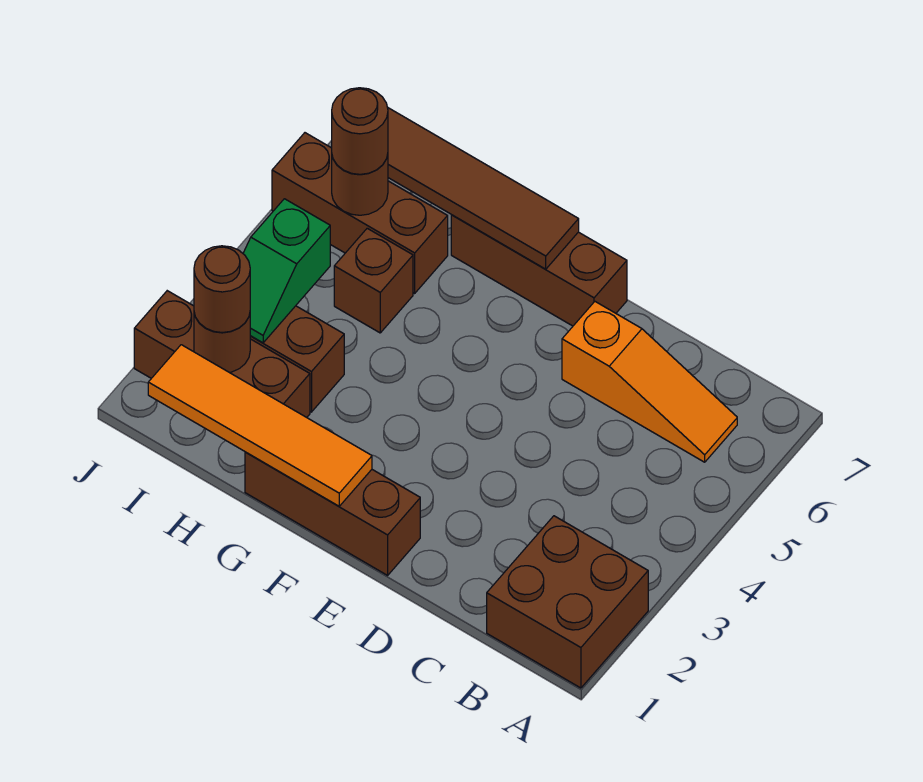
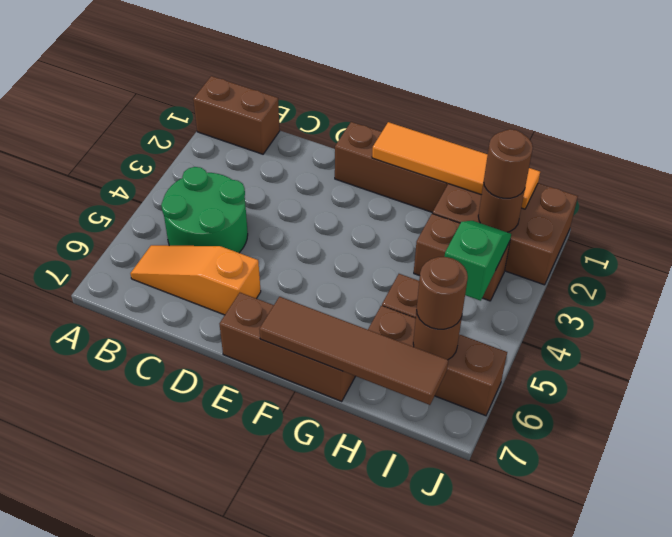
brown brick A1:B2 level 1 -> brown brick A1:B1 level 1
none -> green round brick B4:C5 level 1
brown brick H2:J2 level 1 -> brown brick H1:J2 level 1

